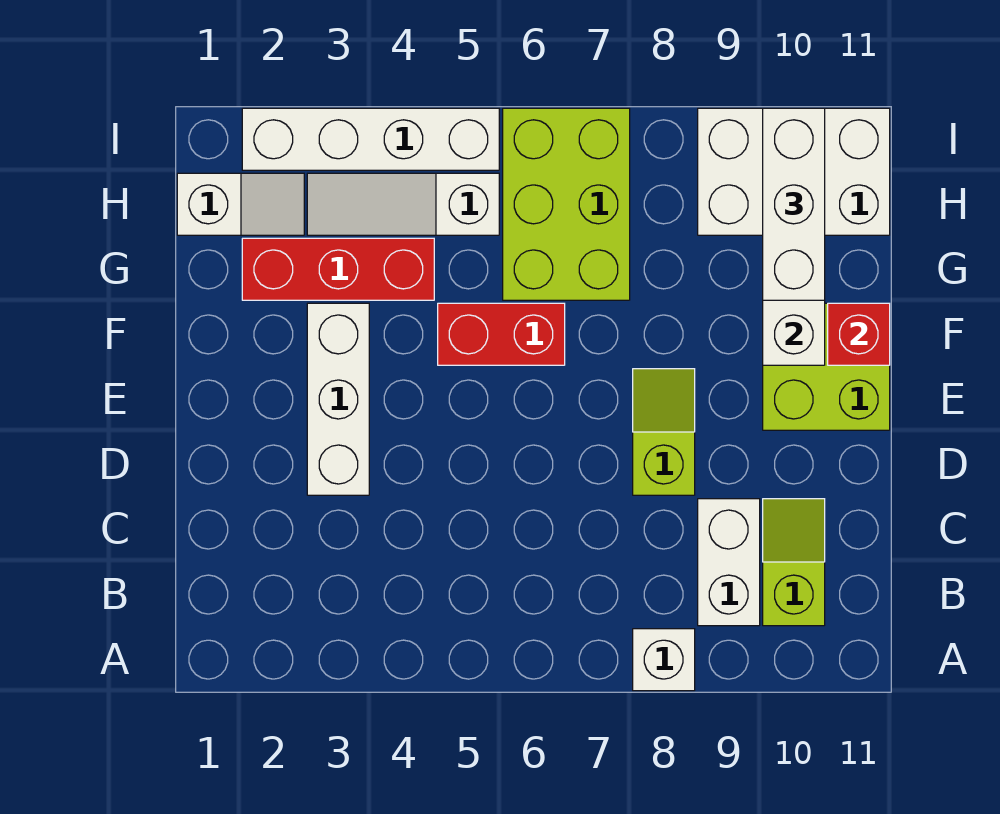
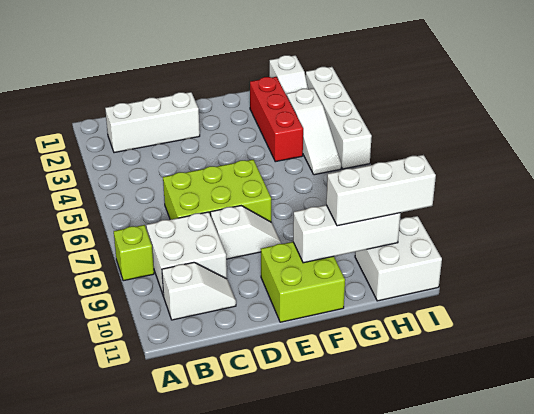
white brick A8 level 1 -> lime brick A8 level 1
white brick B9:C9 level 1 -> white brick B8:C9 level 1
lime slope B10:C10 level 1 top B -> white slope B10:C10 level 1 top B
white brick D3:F3 level 1 -> white brick B2:D2 level 1
lime slope D8:E8 level 1 top D -> white slope D8:E8 level 1 top D
red brick F5:F6 level 1 -> none
red brick F11 level 2 -> none
lime brick G6:I7 level 1 -> lime brick C6:E7 level 1
white slope H3:H5 level 1 top 5 -> white slope H3:H5 level 1 top 3
white brick H9:I11 level 1 -> white brick H10:I11 level 1

